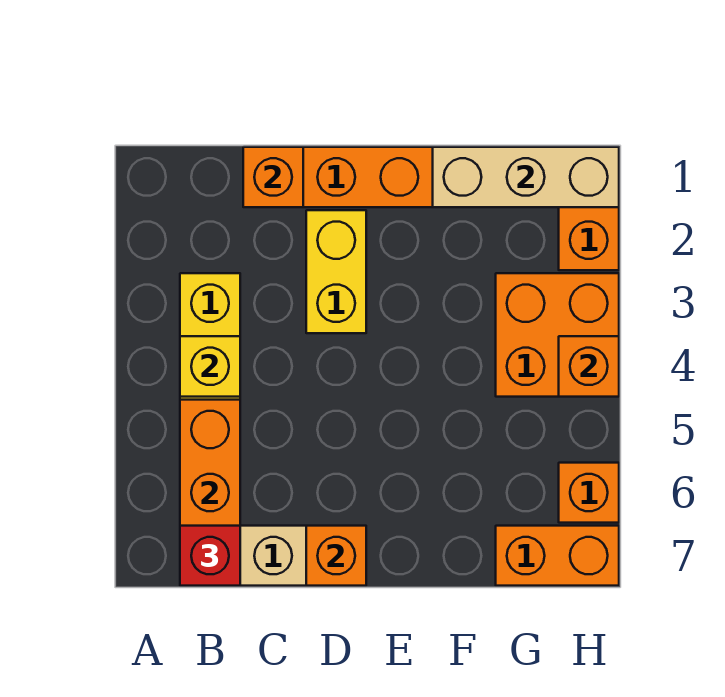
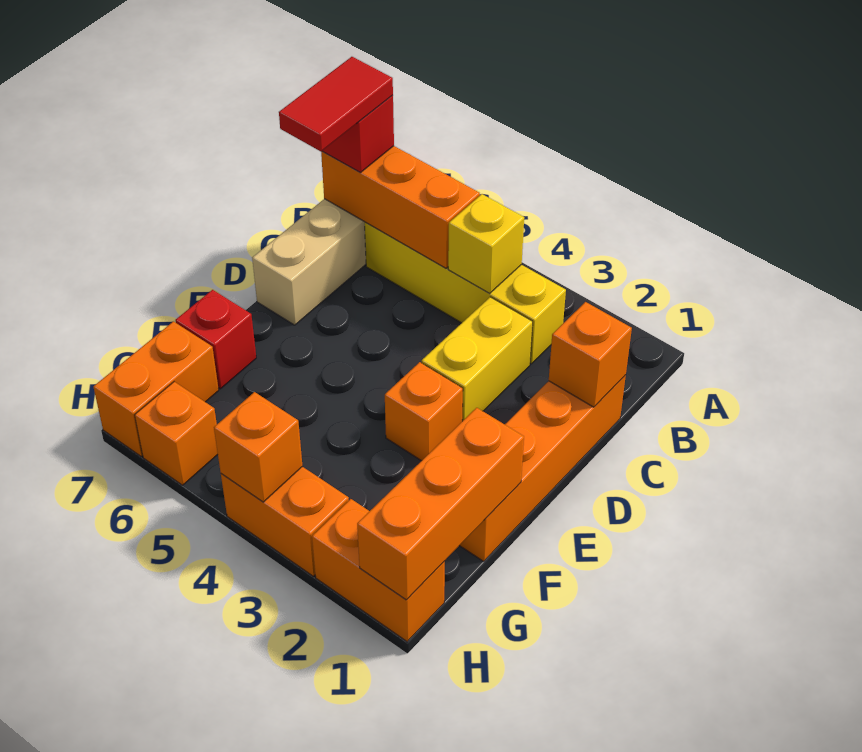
none -> red tile B7:C7 level 4
yellow brick D2:D3 level 1 -> yellow brick C3:D3 level 1
orange brick D7 level 2 -> orange brick E3 level 1
tan brick F1:H1 level 2 -> orange brick F1:H1 level 2
none -> red brick F7 level 1
orange brick G3:H4 level 1 -> orange brick H3:H4 level 1

